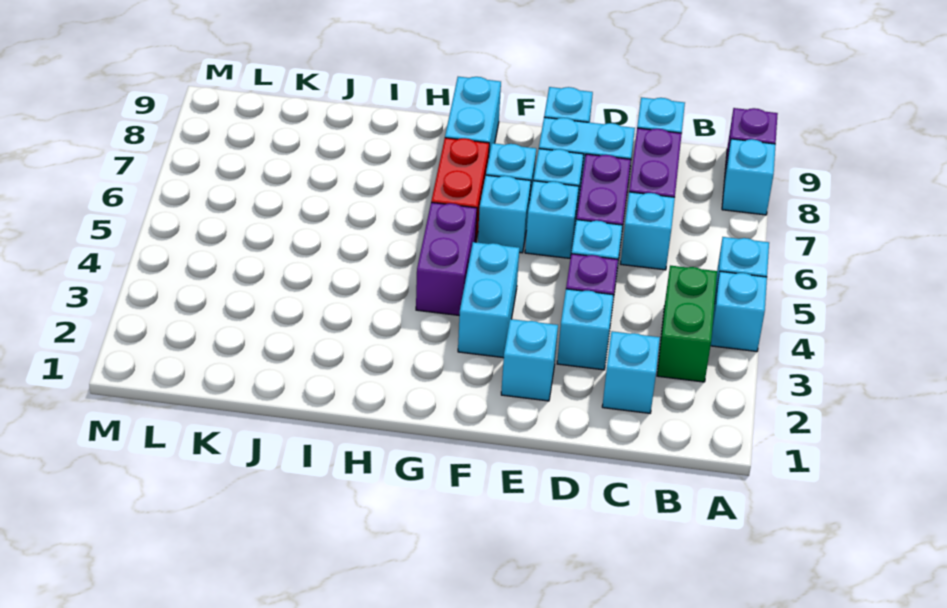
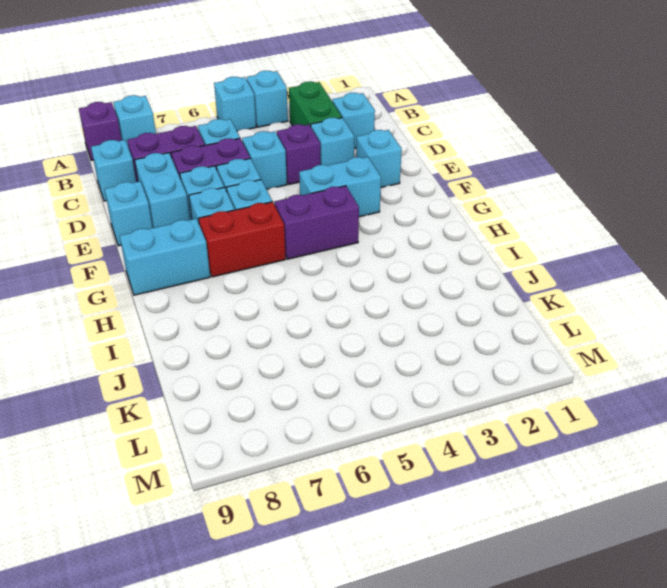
green brick B3:B4 level 1 -> green brick B3:C3 level 1

